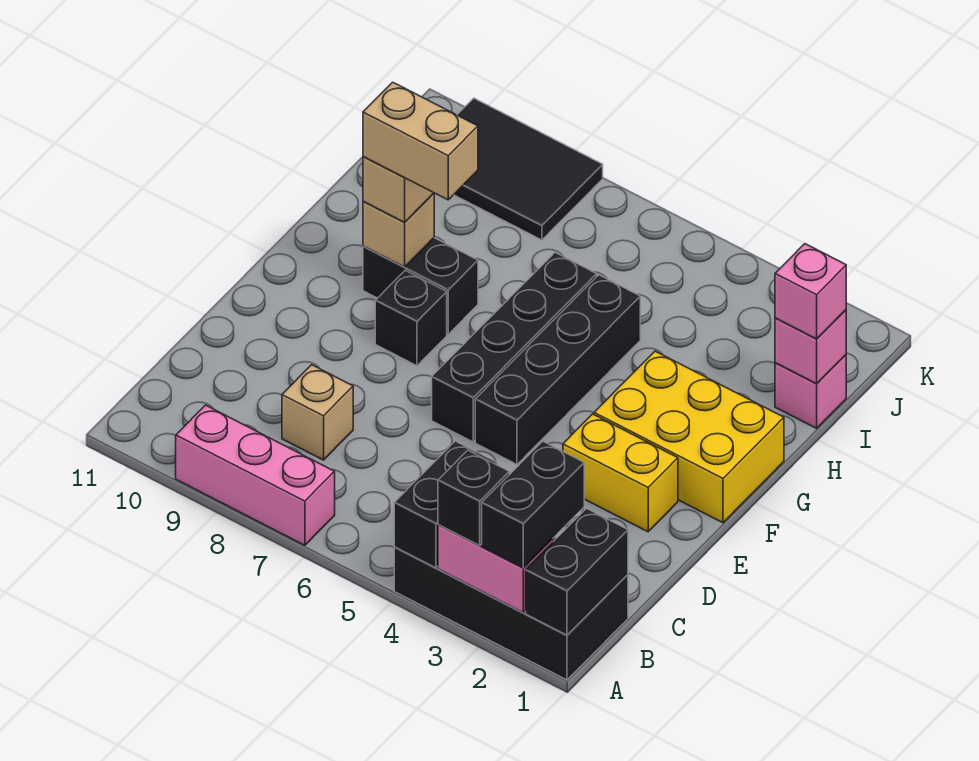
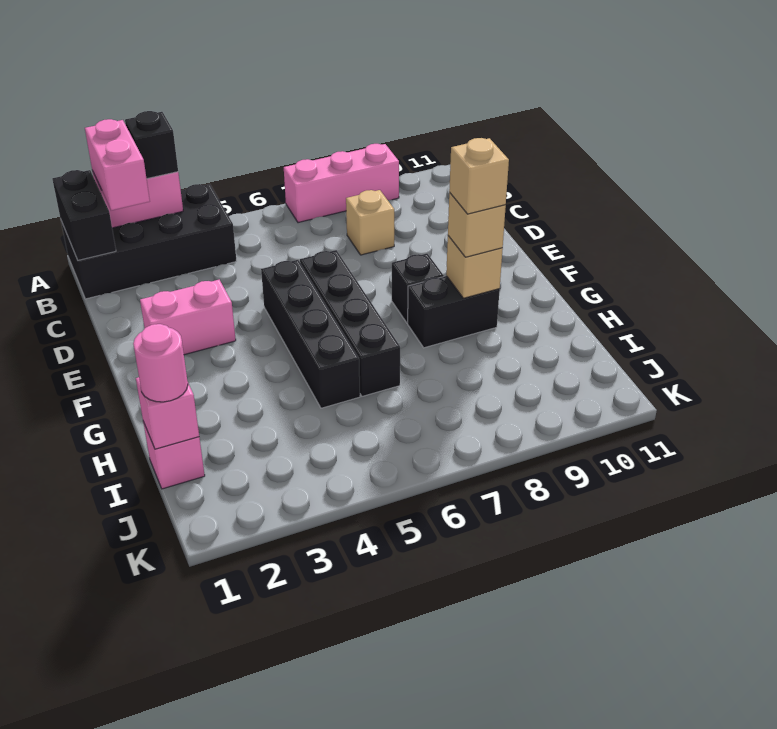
black brick A2:B2 level 3 -> pink brick A2:B2 level 3
black brick A4:B4 level 2 -> none
yellow brick E2:E3 level 1 -> pink brick E2:E3 level 1
yellow brick F1:G3 level 1 -> none
tan brick G8:G9 level 4 -> tan brick G9 level 4
pink brick I1 level 3 -> pink round brick I1 level 3
black tile J8:K10 level 1 -> none

